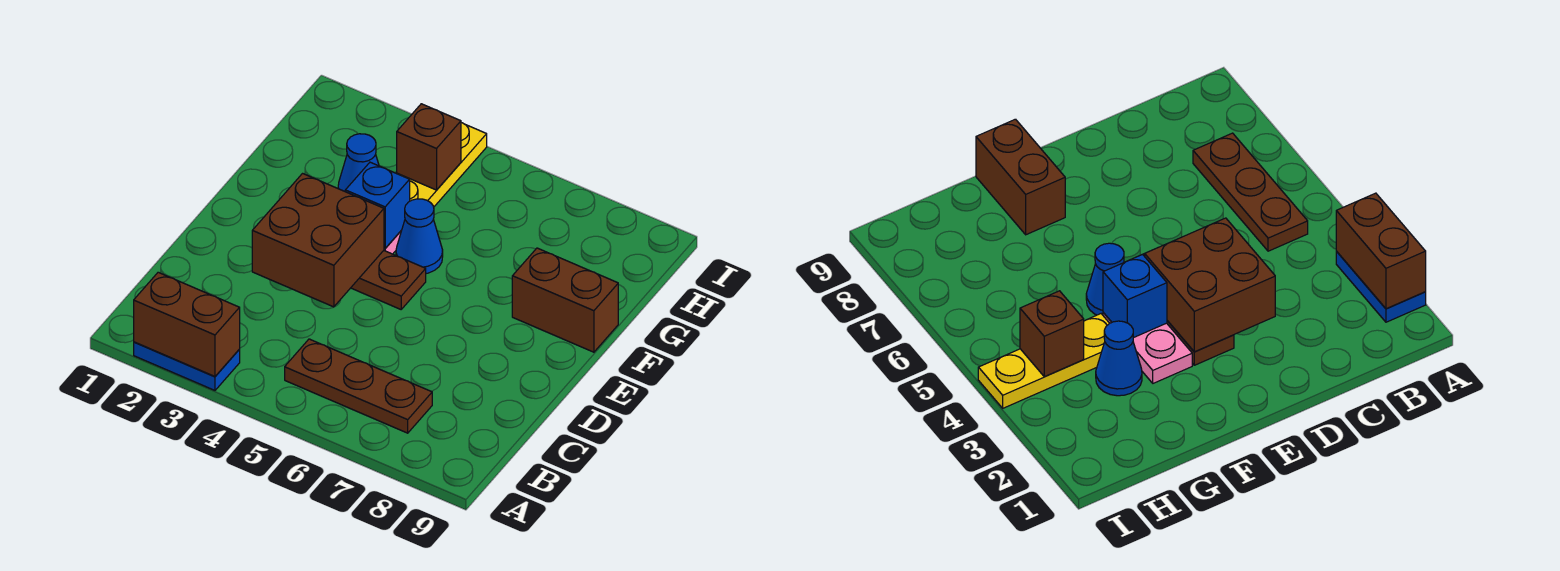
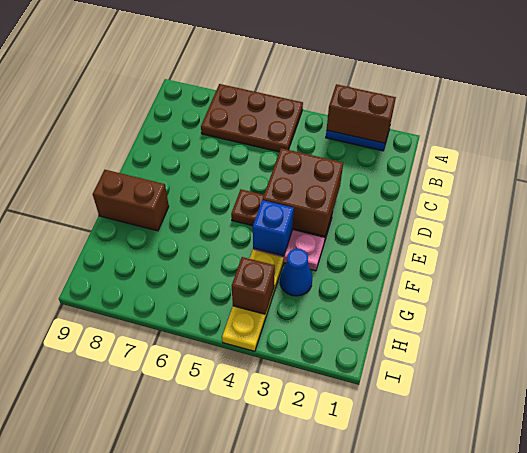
brown plate B5:B7 level 1 -> brown plate A5:B7 level 1
blue cone F5 level 1 -> none

